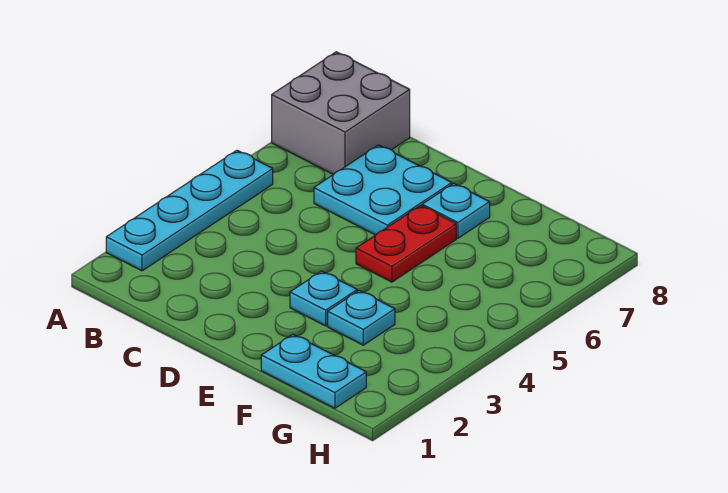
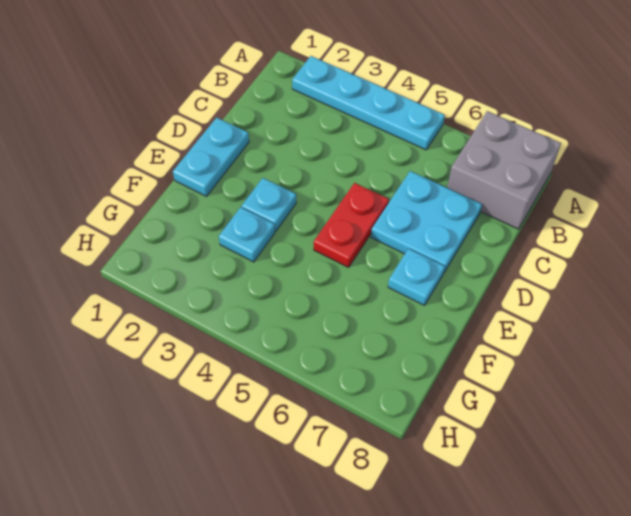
red plate E5:E6 level 1 -> red plate D5:E5 level 1
cyan plate F1:G1 level 1 -> cyan plate D1:E1 level 1

